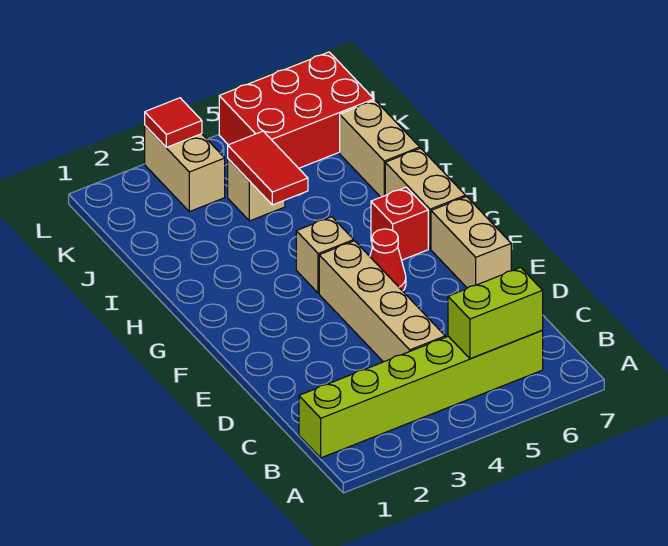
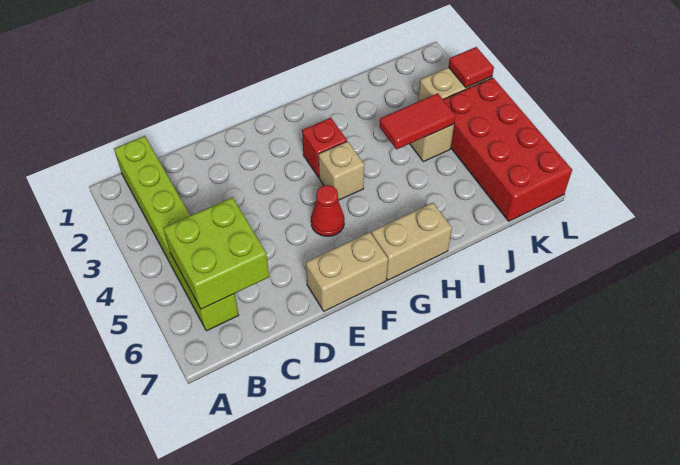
lime brick B5:B6 level 2 -> lime brick B5:C6 level 2
tan brick C4:F4 level 1 -> none
red brick G6 level 1 -> red brick G3 level 1
tan brick I7:J7 level 1 -> none
red brick K5:L7 level 1 -> red brick K4:L7 level 1

